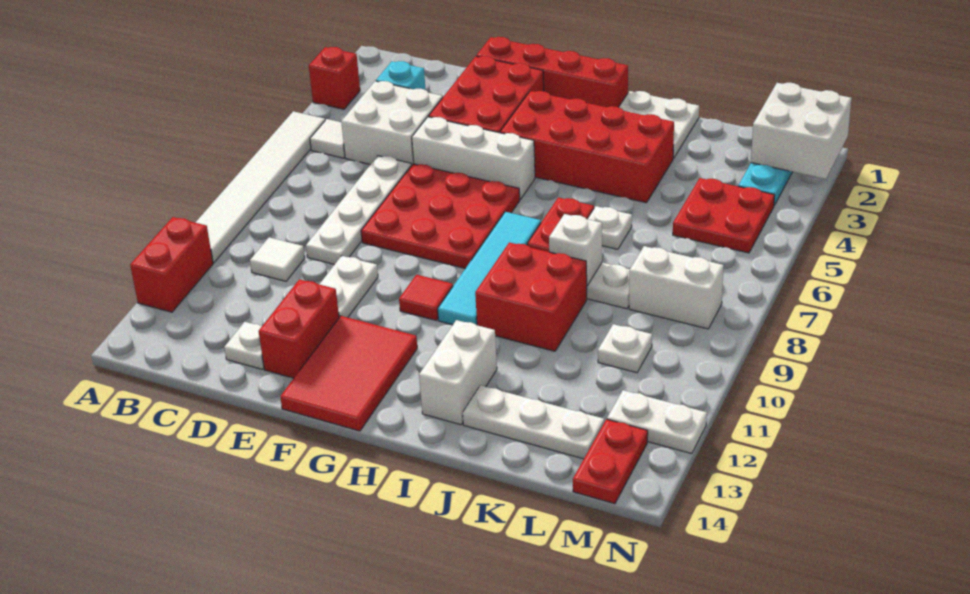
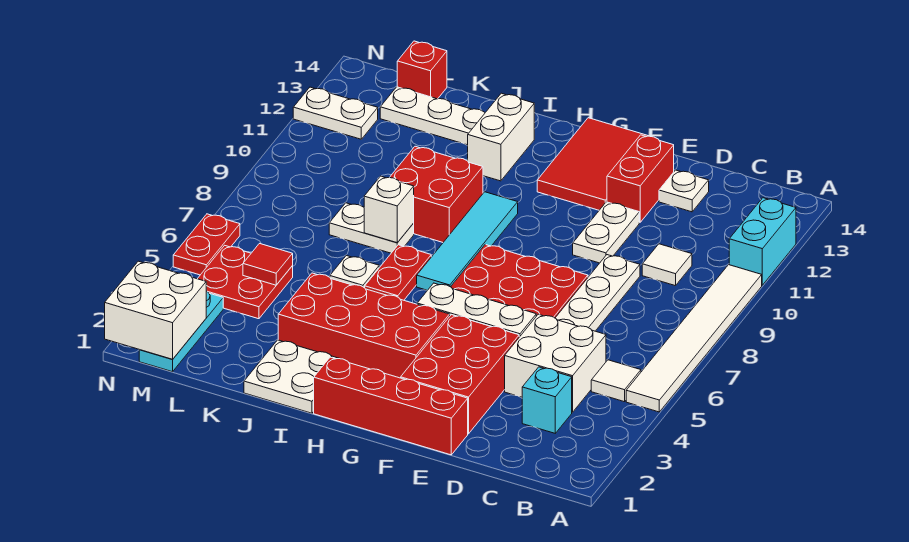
red brick A3 level 1 -> red brick L14 level 1
red brick A11:A12 level 1 -> cyan brick A11:A12 level 1
red tile G10 level 1 -> red tile L5 level 2
white brick L8:M8 level 1 -> none
white plate L10 level 1 -> none
red plate M13:M14 level 1 -> red plate N5:N6 level 1

